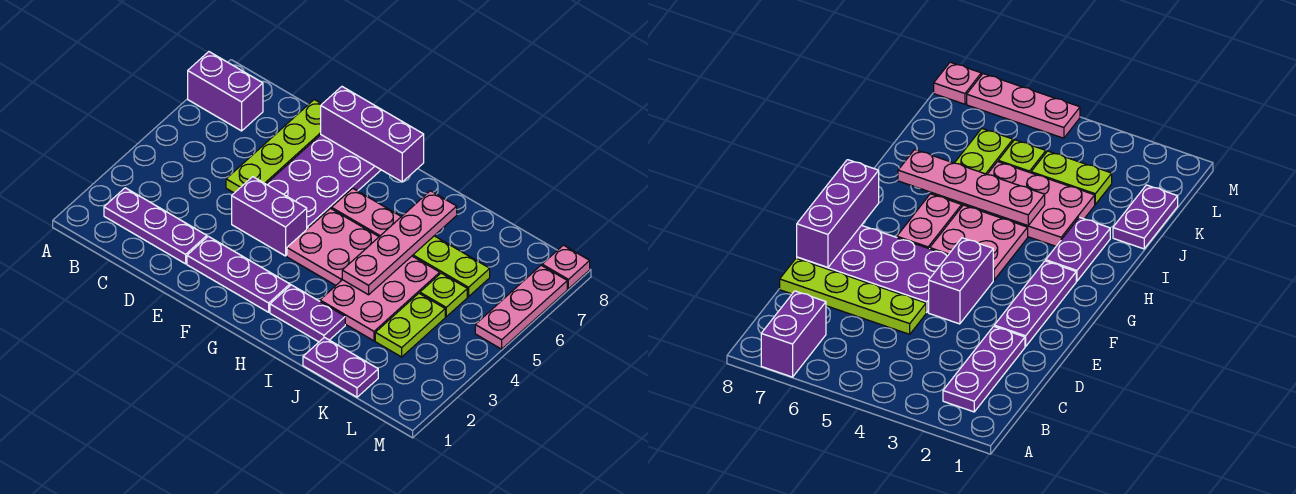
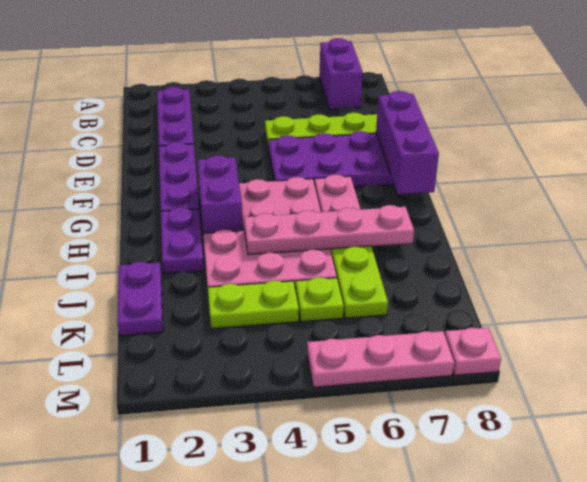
purple brick E4:F4 level 1 -> purple brick G3:H3 level 1

